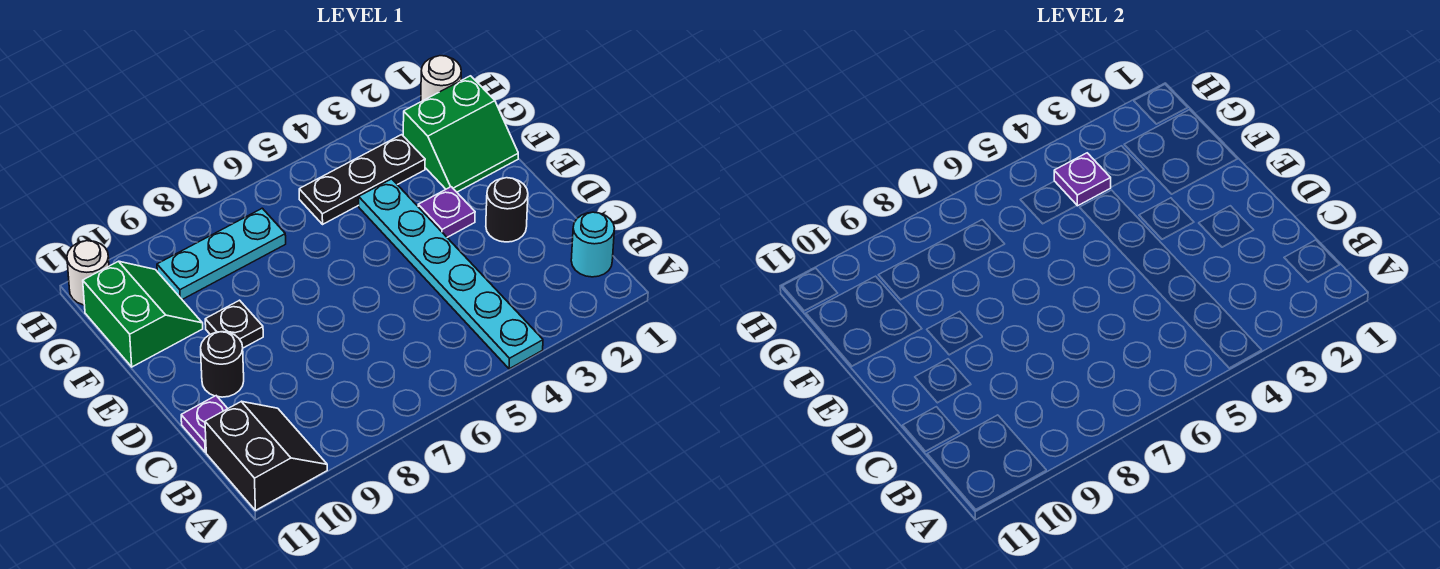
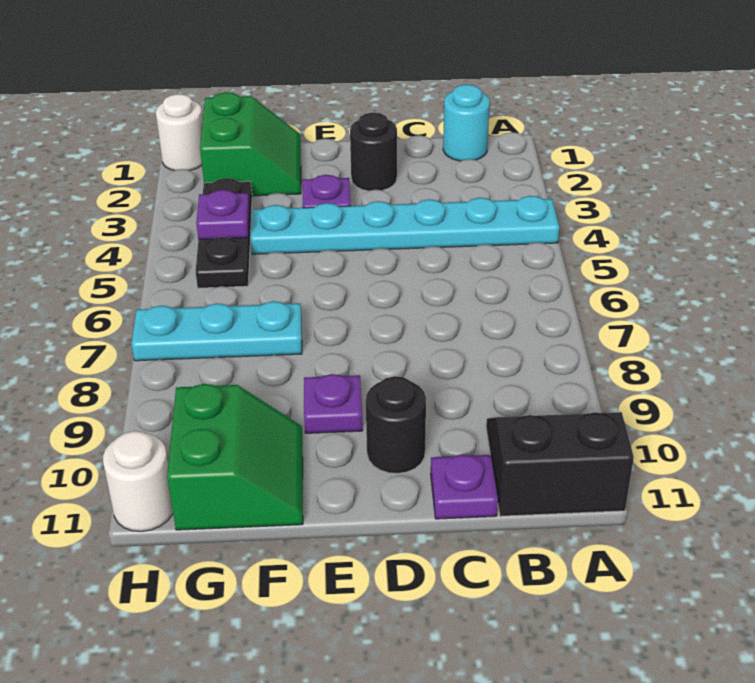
black plate E9 level 1 -> purple plate E9 level 1
green slope F10:G11 level 1 top 11 -> green slope F10:G11 level 1 top G
cyan plate G7:G9 level 1 -> cyan plate F7:H7 level 1

